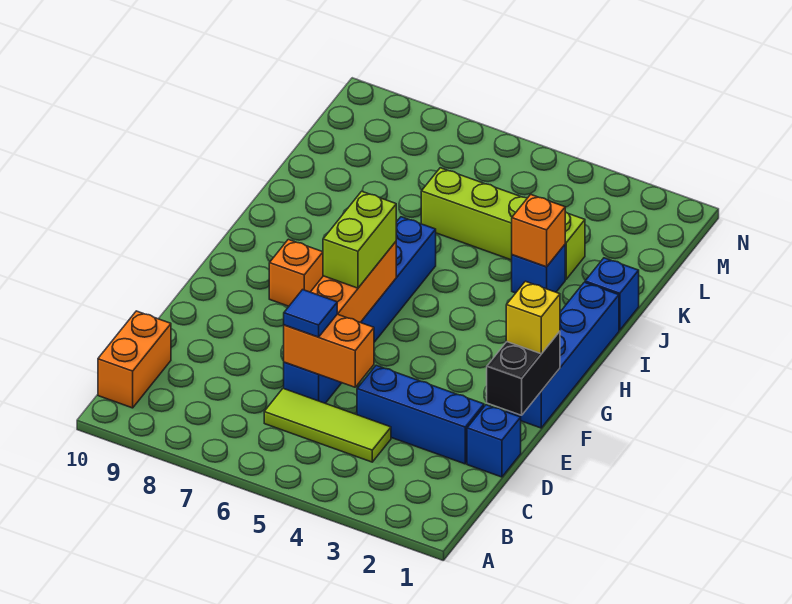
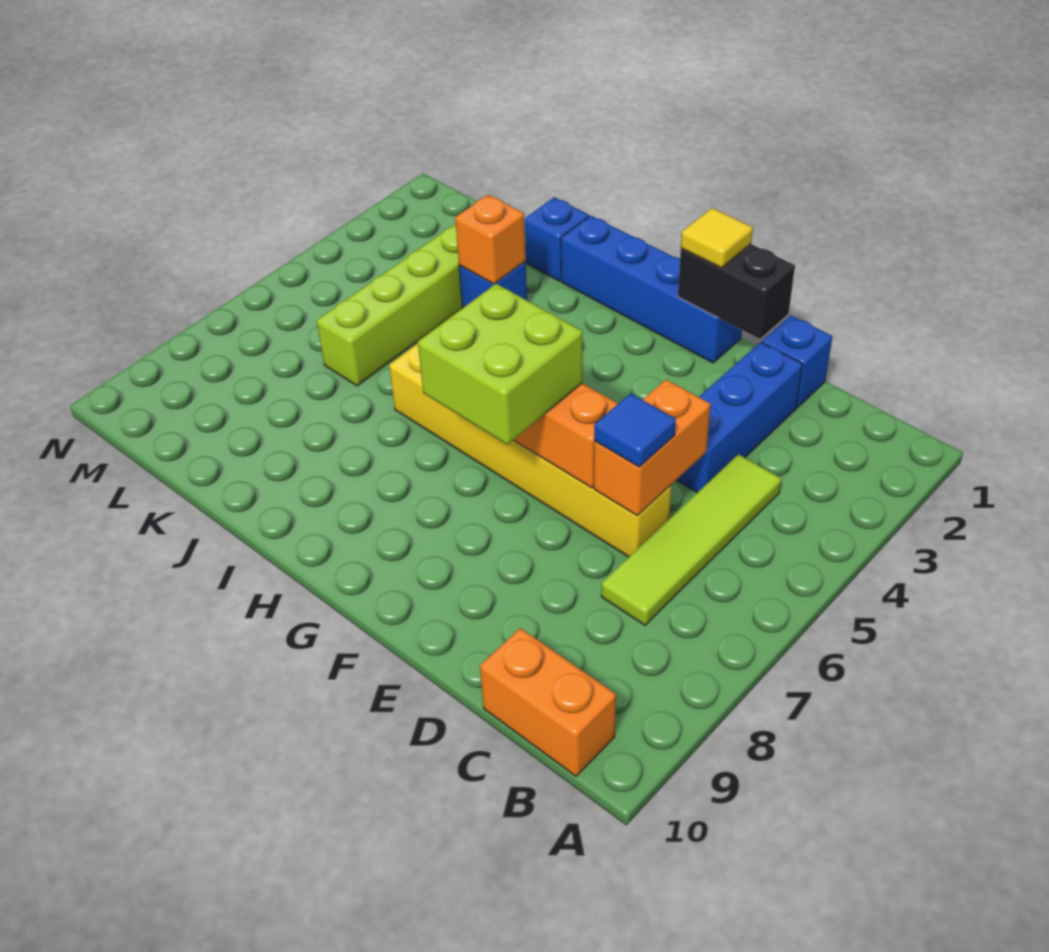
lime tile C4:C6 level 1 -> lime tile C4:C7 level 1
blue brick D6:I6 level 1 -> yellow brick D6:I6 level 1
yellow brick F1 level 3 -> yellow tile F1 level 3
lime brick F6:G6 level 3 -> lime brick F6:G7 level 3
orange brick G8 level 1 -> none

